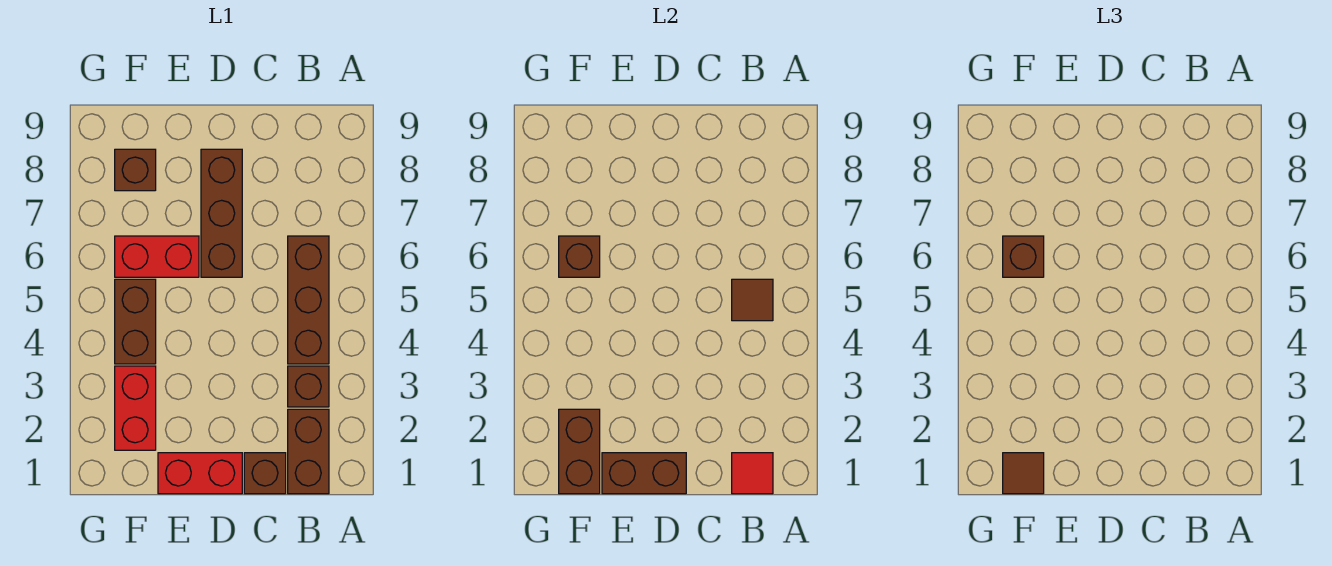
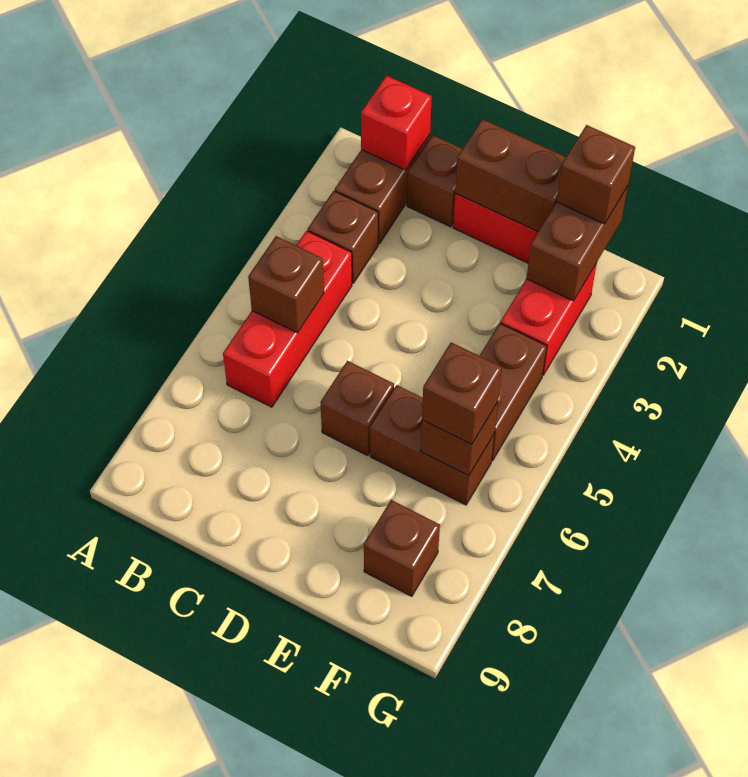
red tile B1 level 2 -> red brick B1 level 2
brown brick B4:B6 level 1 -> red brick B4:B6 level 1
brown tile B5 level 2 -> brown brick B5 level 2
brown brick D6:D8 level 1 -> brown brick D6 level 1
red brick E6:F6 level 1 -> brown brick E6:F6 level 1
brown tile F1 level 3 -> brown brick F1 level 3

